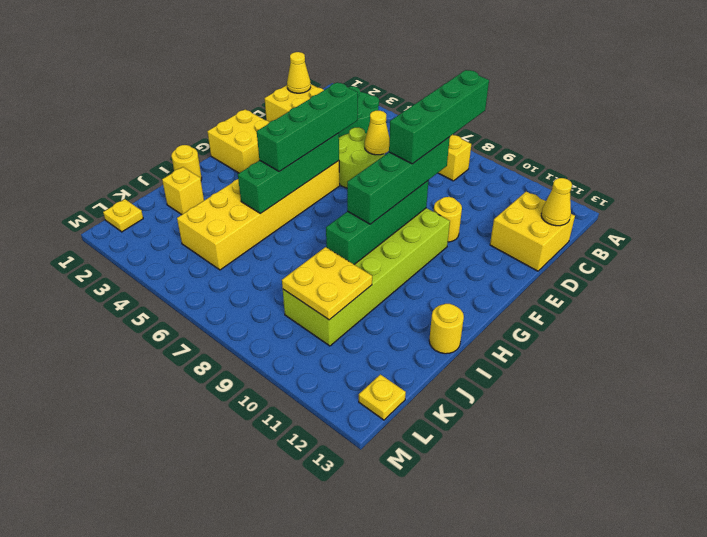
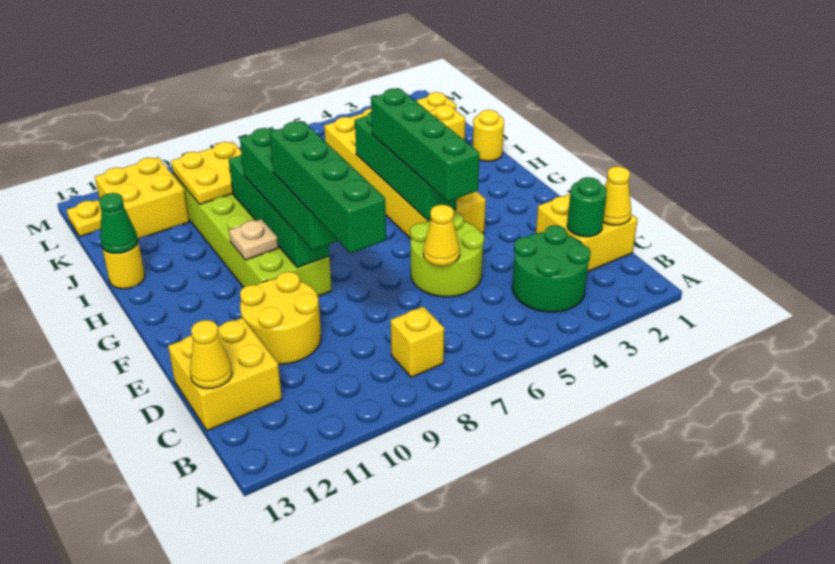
none -> green round brick C2 level 2
yellow round brick E10 level 1 -> yellow round brick D10:E11 level 1
yellow brick F1:G2 level 1 -> yellow brick K11:L12 level 1
none -> tan plate G10 level 2
none -> green cone I13 level 2

